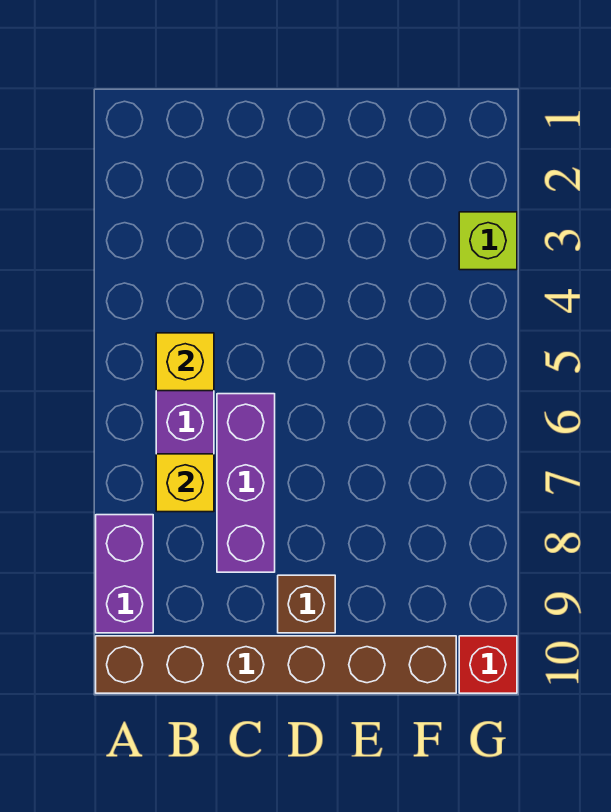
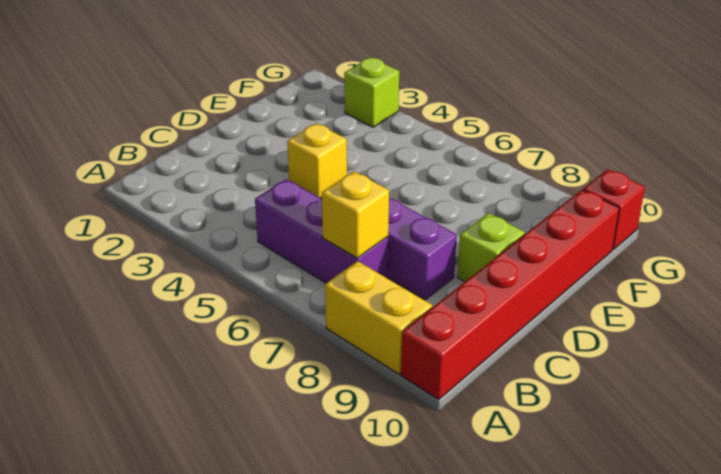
purple brick A8:A9 level 1 -> yellow brick A8:A9 level 1
brown brick A10:F10 level 1 -> red brick A10:F10 level 1
yellow brick B5 level 2 -> yellow brick D4 level 1
brown brick D9 level 1 -> lime brick D9 level 1

